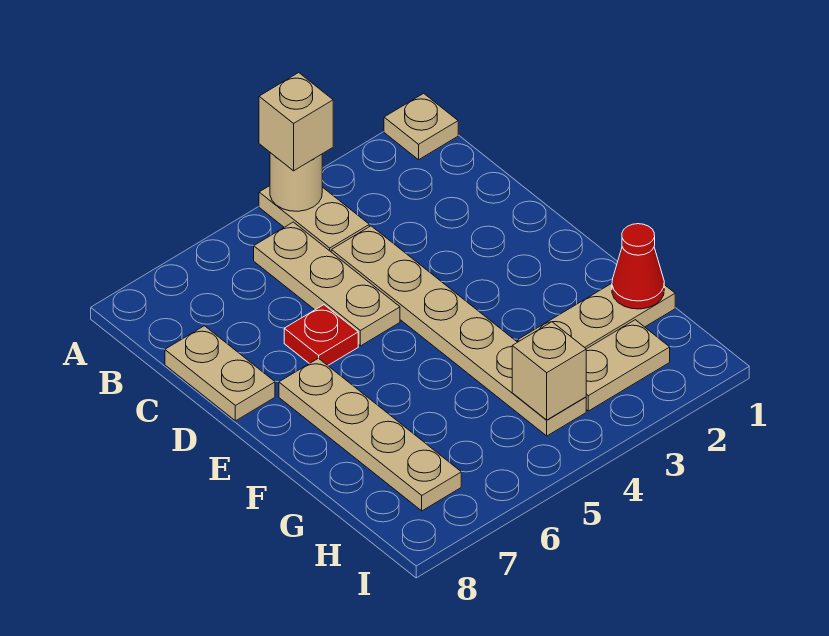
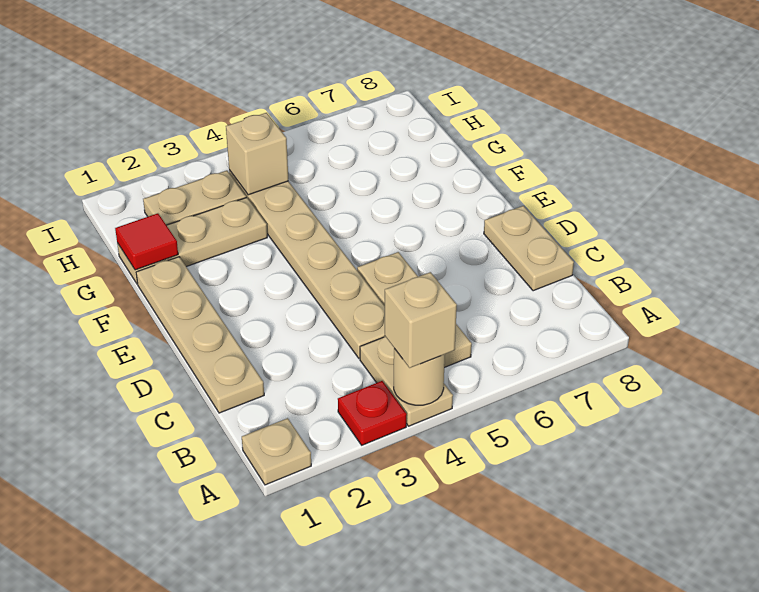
red plate D6 level 1 -> red plate A3 level 1
tan plate E7:H7 level 1 -> tan plate C1:F1 level 1
red cone G1 level 2 -> red tile G1 level 2

